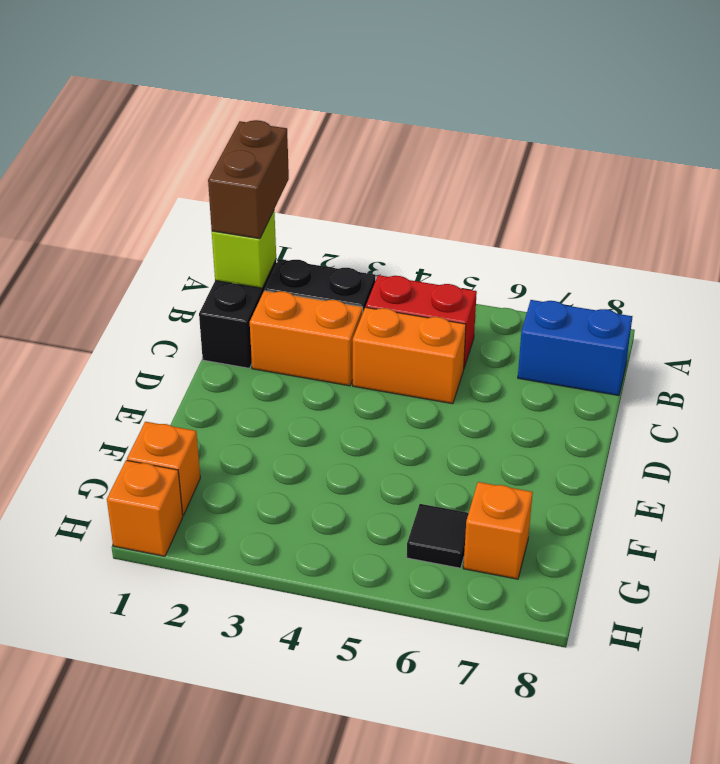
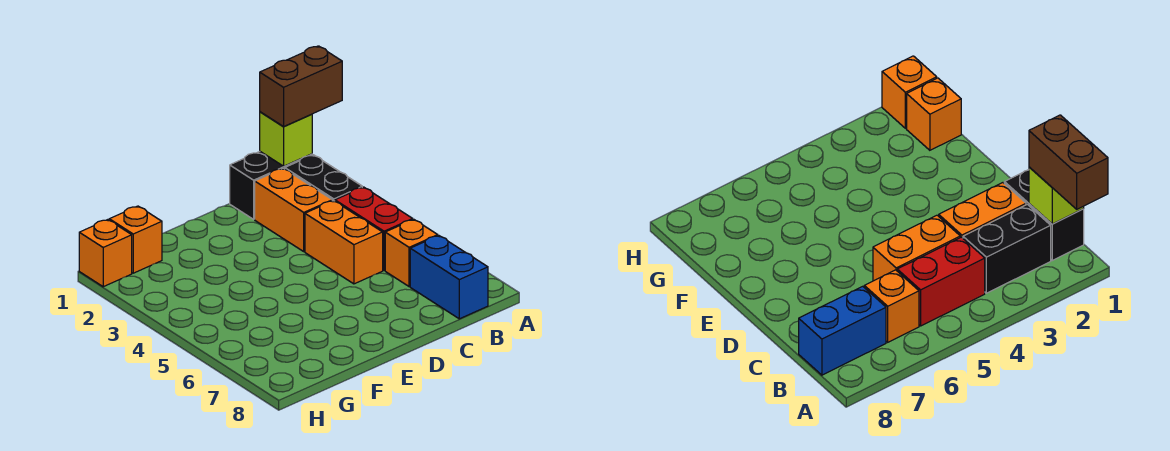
black tile G6 level 1 -> none
orange brick G7 level 1 -> orange brick B6 level 1

